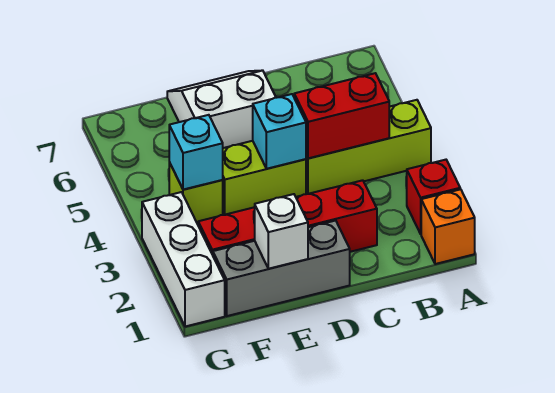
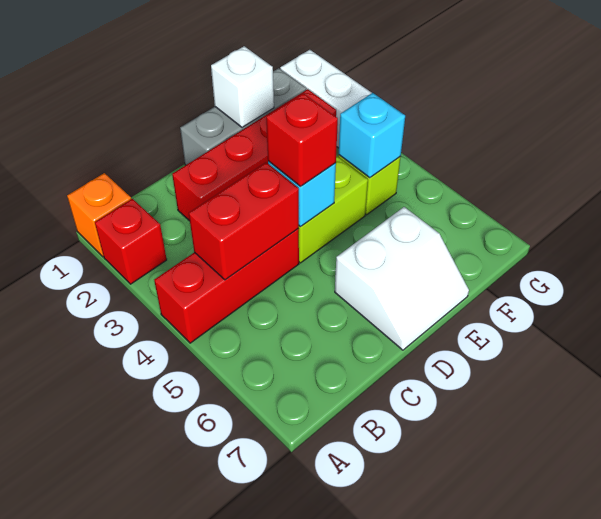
lime brick A4:C4 level 1 -> red brick A4:C4 level 1
none -> red brick D4 level 3

